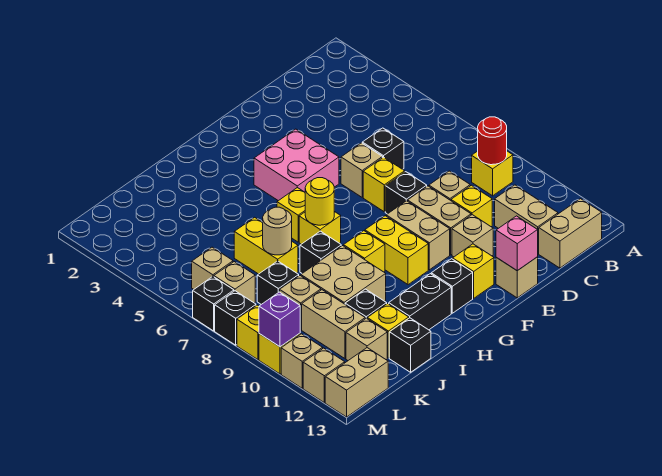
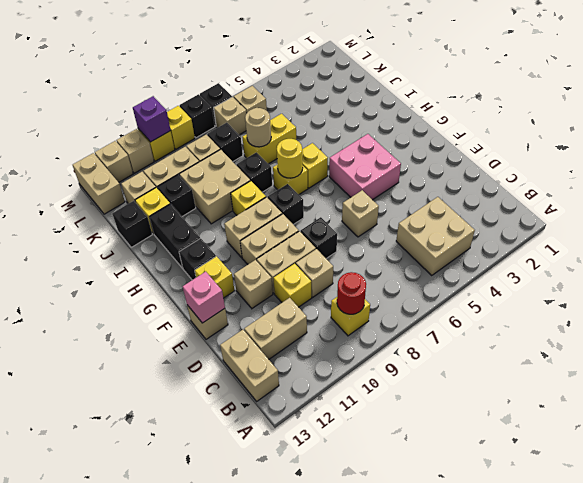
none -> tan brick B4:C5 level 1
black brick D6 level 1 -> black brick G8 level 1
yellow brick E7 level 1 -> none
yellow brick G9:G10 level 1 -> tan brick G9:G10 level 1

